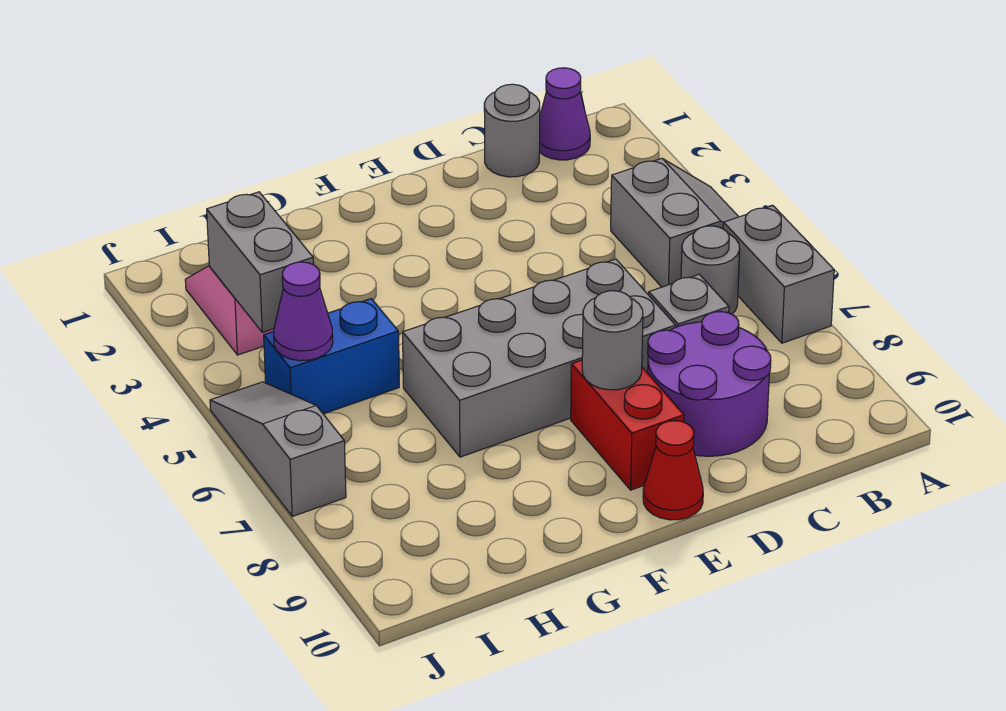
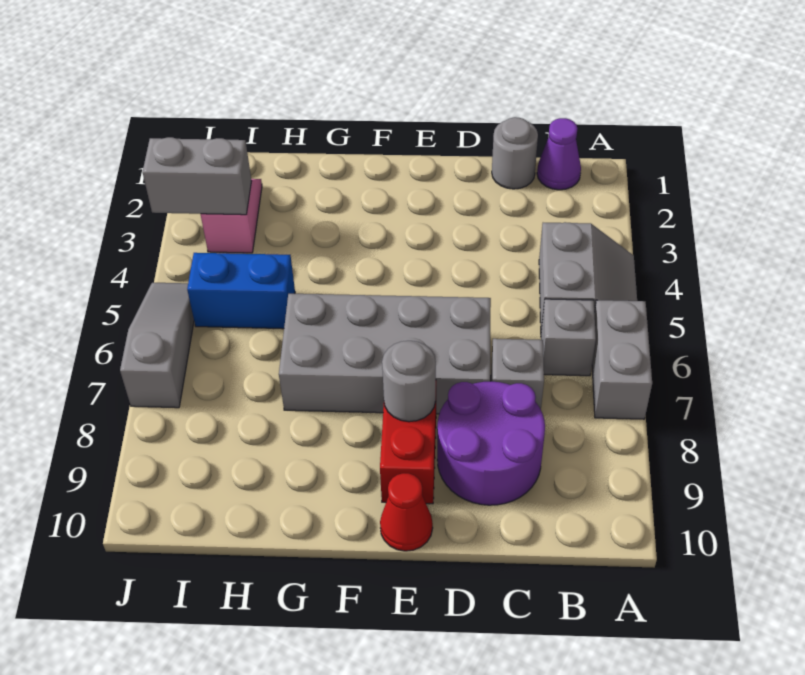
grey round brick B6 level 1 -> grey brick B6 level 1
grey brick I3:I4 level 2 -> grey brick I3:J3 level 2
purple cone I5 level 2 -> none

